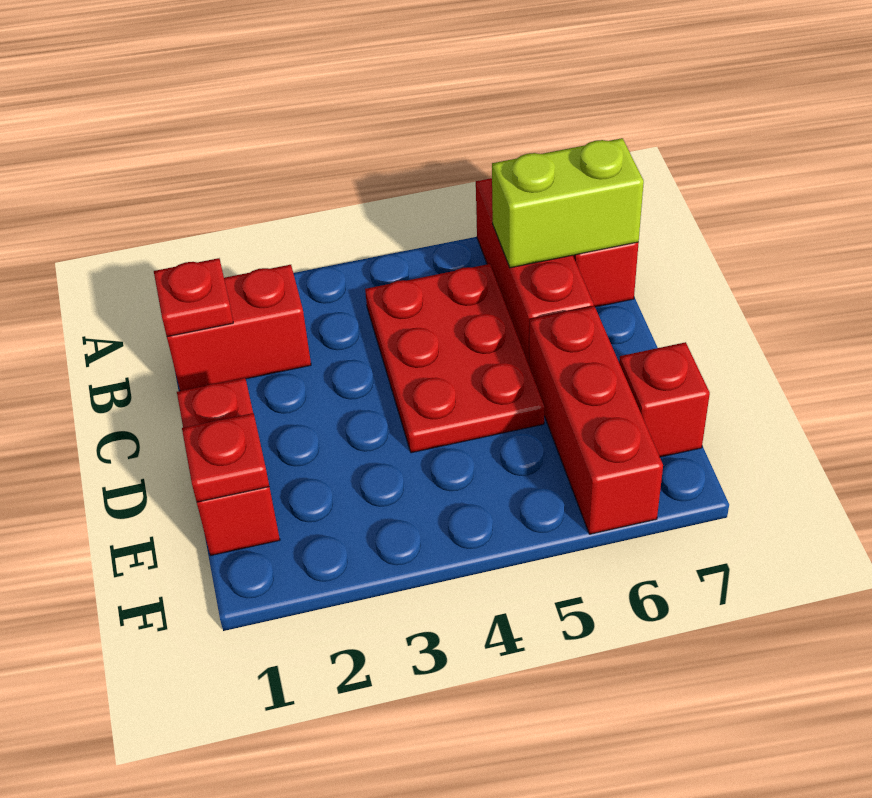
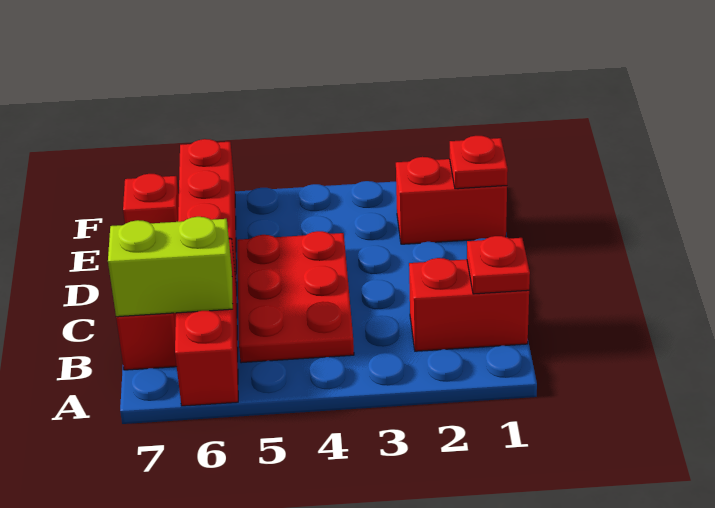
red brick D1:E1 level 1 -> red brick E1:E2 level 1

